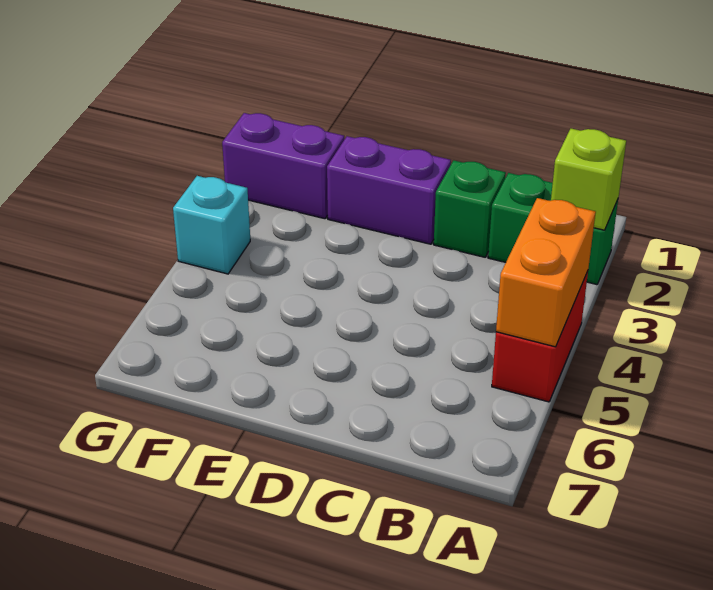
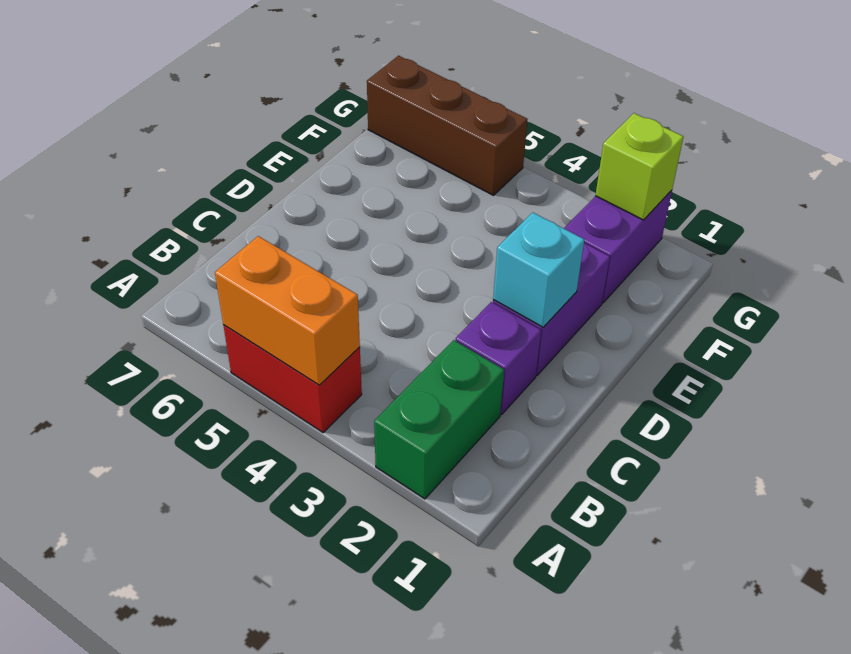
lime brick A2 level 2 -> lime brick G2 level 2
green brick C2 level 1 -> purple brick C2 level 1
cyan brick G4 level 1 -> cyan brick D2 level 2
none -> brown brick G5:G7 level 1

